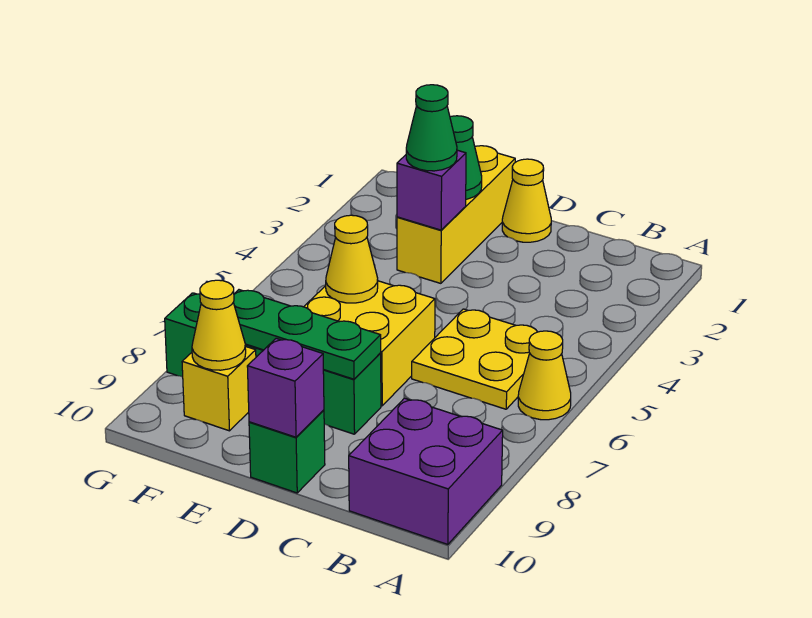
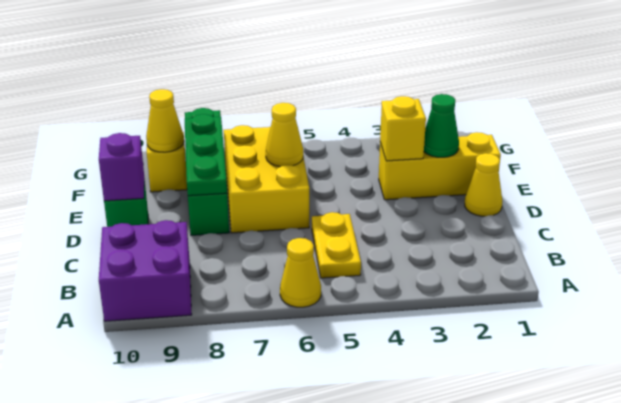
yellow plate B5:C6 level 1 -> yellow plate B5:C5 level 1
yellow brick D6:E7 level 1 -> yellow brick D6:F7 level 1
purple brick E3 level 2 -> yellow brick E3 level 2
green cone E3 level 3 -> none

